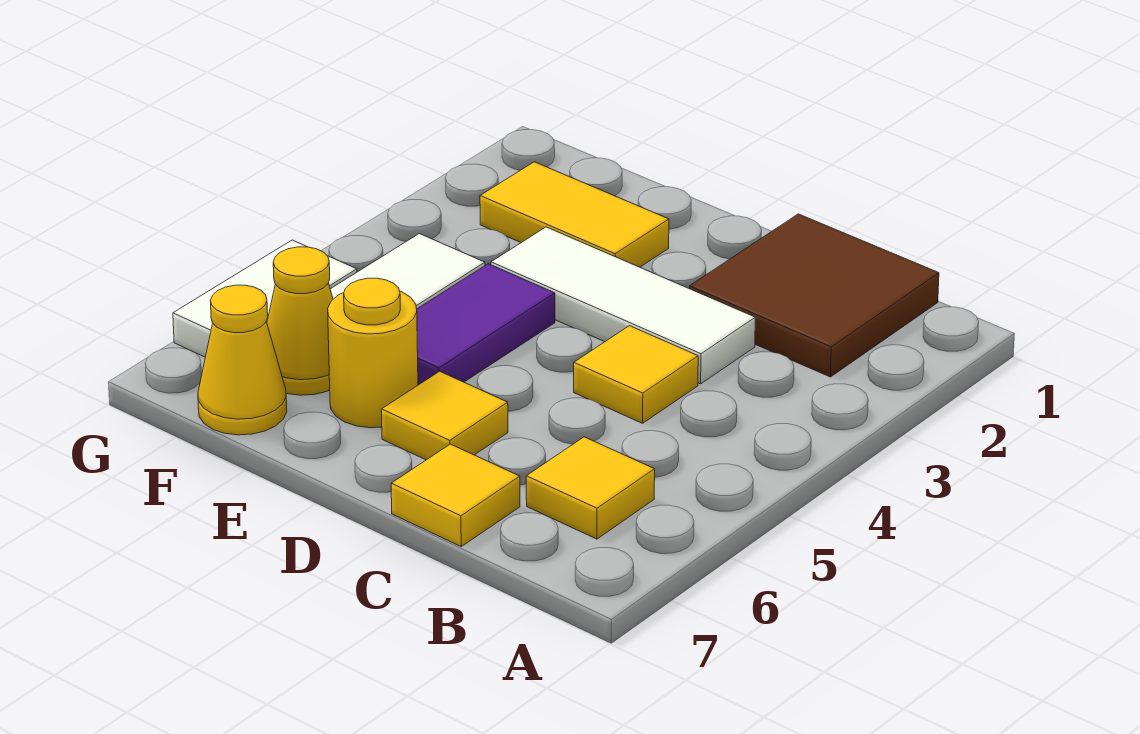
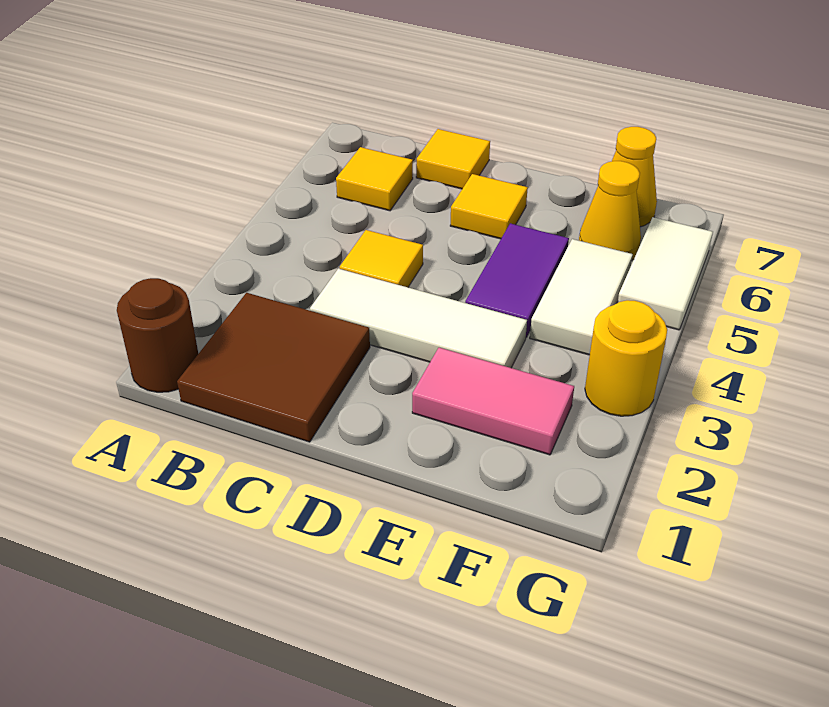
none -> brown round brick A1 level 1
yellow tile E2:F2 level 1 -> pink tile E2:F2 level 1
yellow round brick E6 level 1 -> yellow round brick G3 level 1

